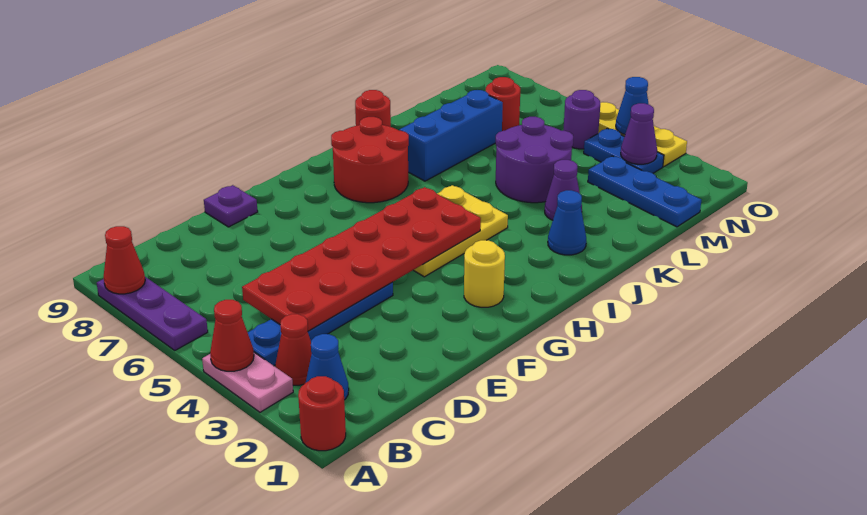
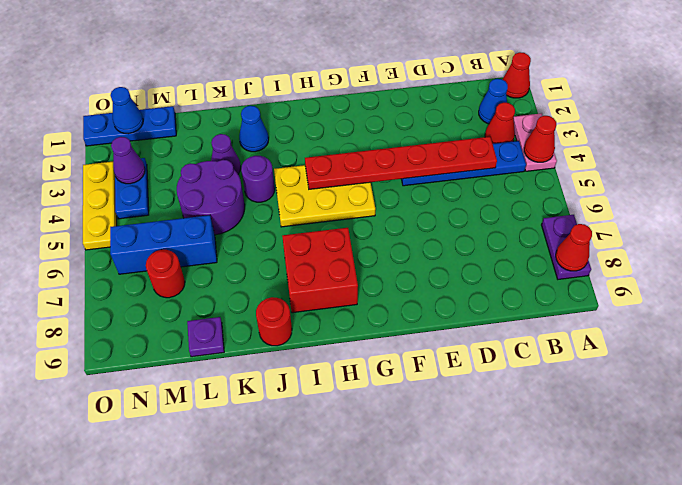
red round brick A1 level 1 -> red cone A1 level 1
purple plate A6:A8 level 1 -> purple plate A7:A8 level 1
red plate C4:H5 level 2 -> red plate C4:H4 level 2
purple plate E9 level 1 -> purple plate L9 level 1
yellow round brick G2 level 1 -> none
red round brick H7:I8 level 1 -> red brick H7:I8 level 1
blue brick J7:L7 level 1 -> blue brick L6:N6 level 1
blue plate M1:M3 level 1 -> blue plate M1:O1 level 1
purple round brick N5 level 1 -> purple round brick J4 level 1
blue cone O4 level 2 -> blue cone N1 level 2

